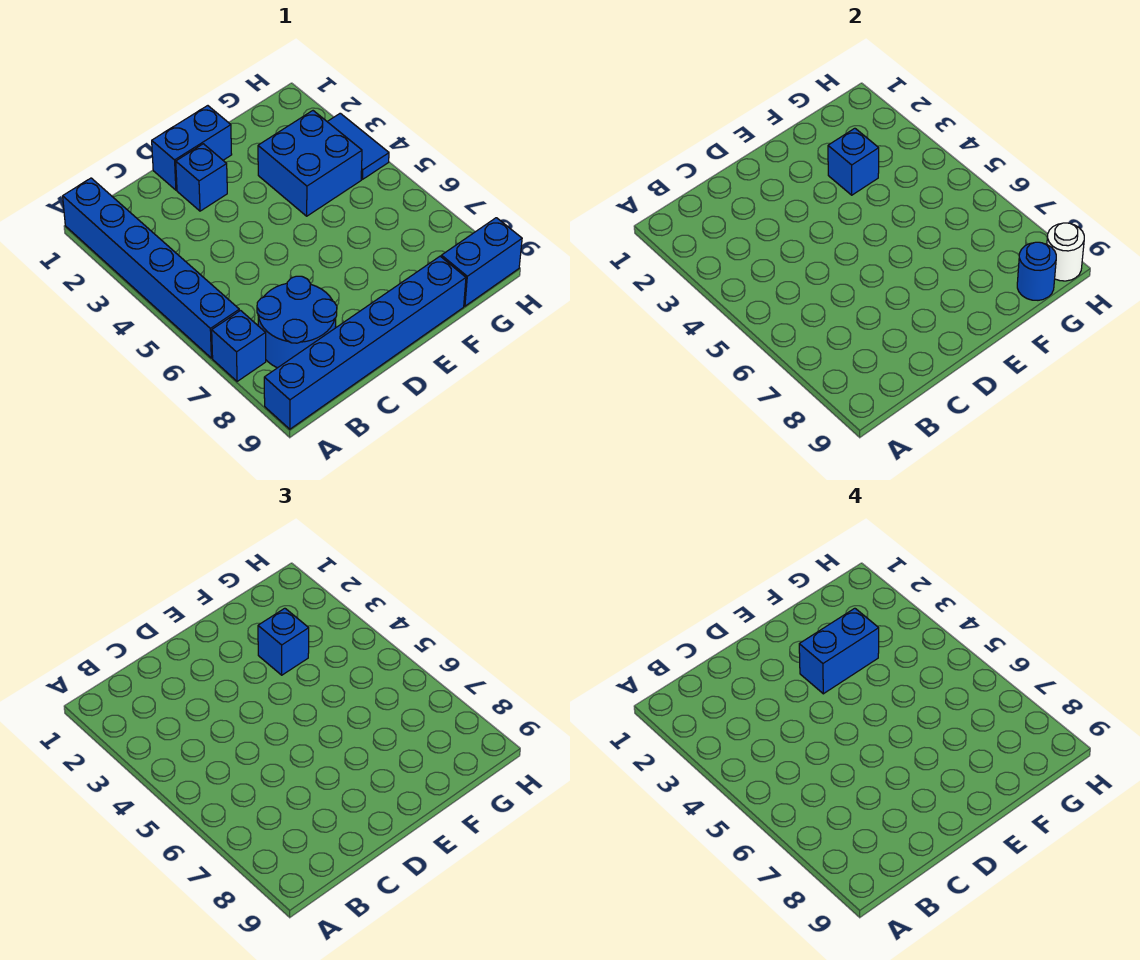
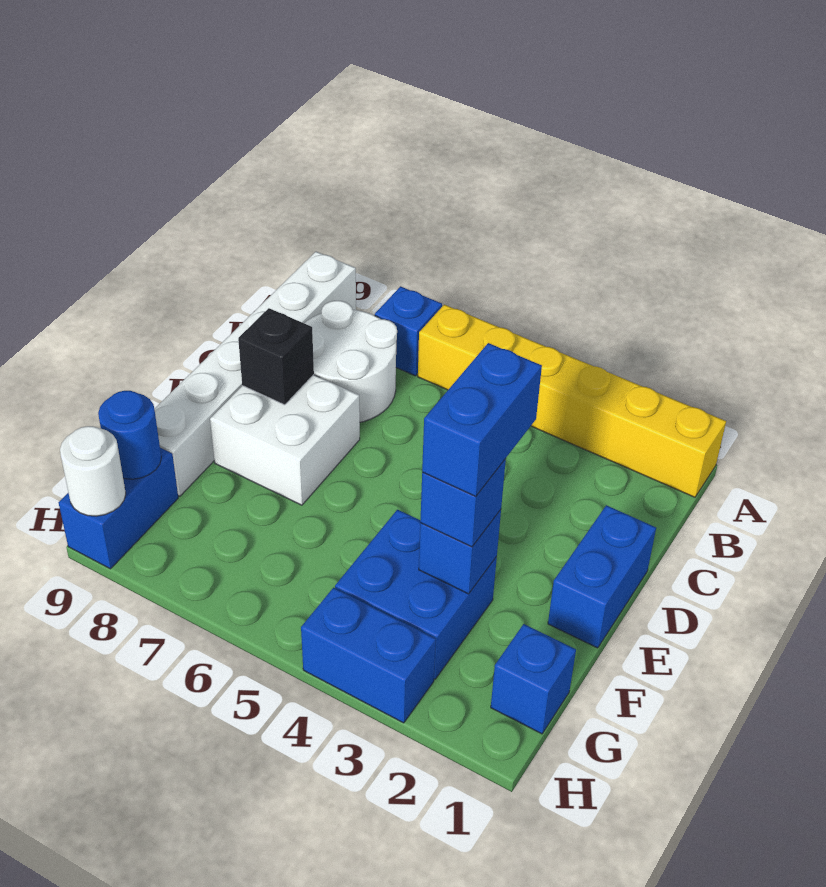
blue brick A1:A6 level 1 -> yellow brick A1:A6 level 1
blue brick A9:F9 level 1 -> white brick A9:F9 level 1
blue round brick B7:C8 level 1 -> white round brick B7:C8 level 1
blue brick D2 level 1 -> blue brick G1 level 1
none -> white brick D7:E8 level 1
none -> black brick D8 level 2
blue tile H3:H4 level 1 -> blue brick H3:H4 level 1

